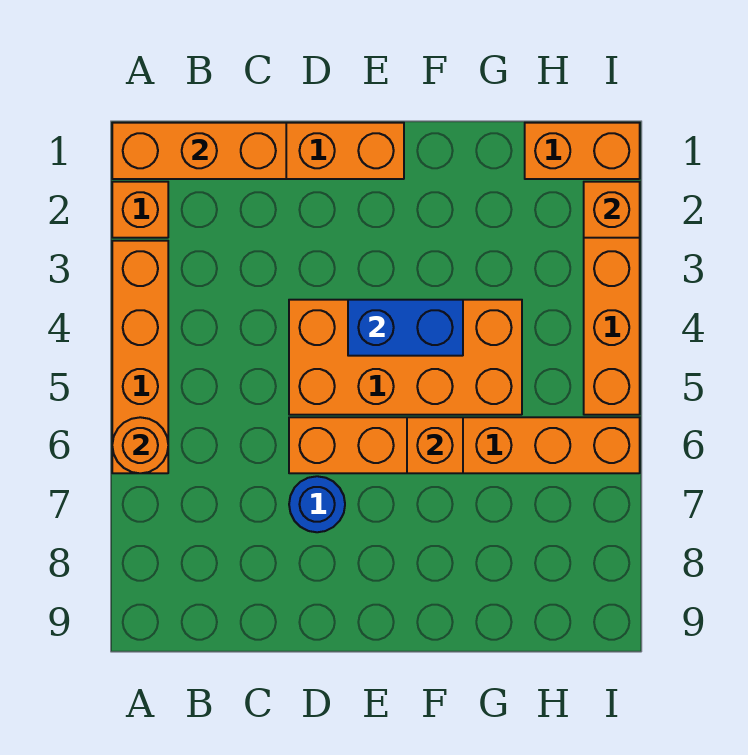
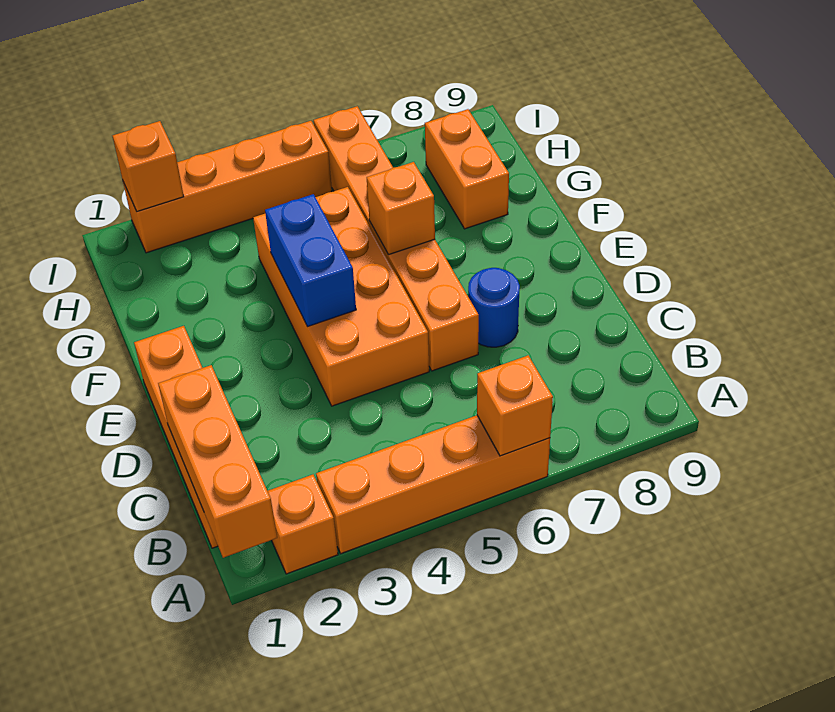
orange round brick A6 level 2 -> orange brick A6 level 2
orange brick H1:I1 level 1 -> orange brick G8:H8 level 1

